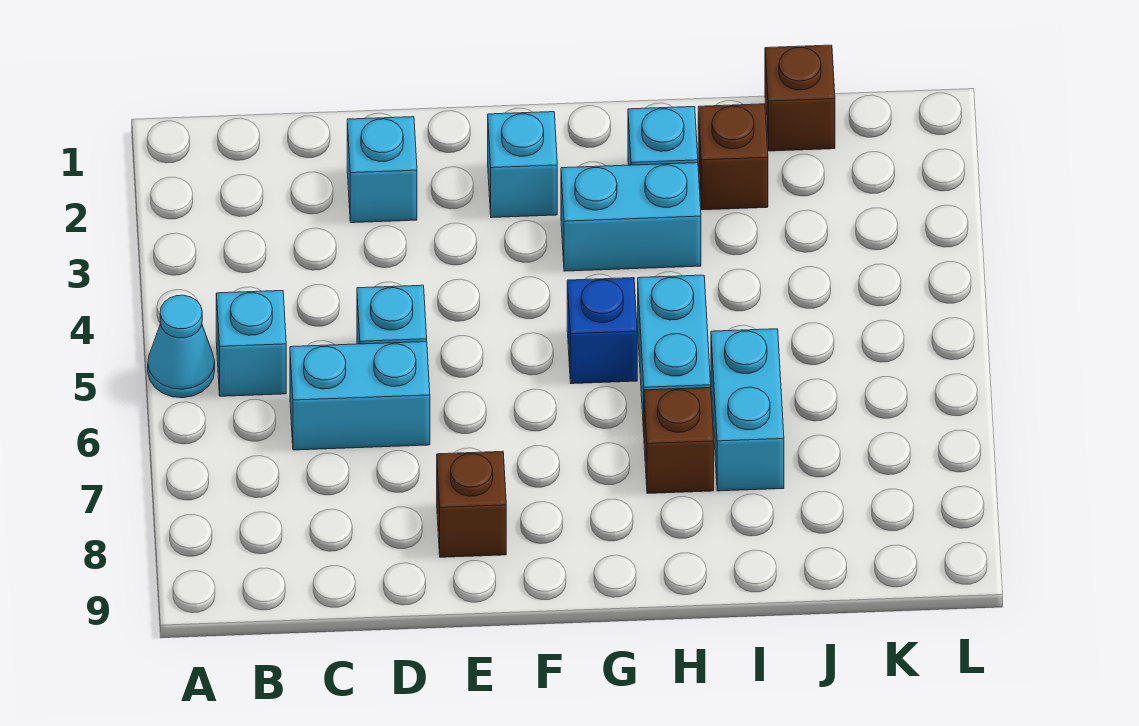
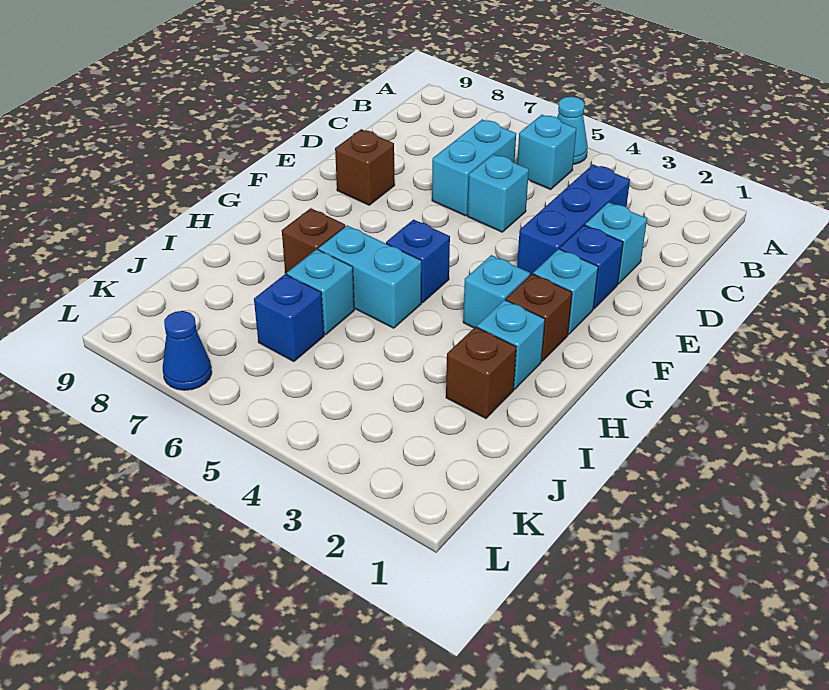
none -> blue brick C3:E3 level 1
none -> blue brick E2 level 1
cyan brick G3:H3 level 1 -> cyan brick G3 level 1
cyan brick I6:I7 level 1 -> cyan brick I6 level 1
brown brick J1 level 1 -> brown brick G2 level 1
none -> blue brick J6 level 1
none -> blue cone L7 level 1

